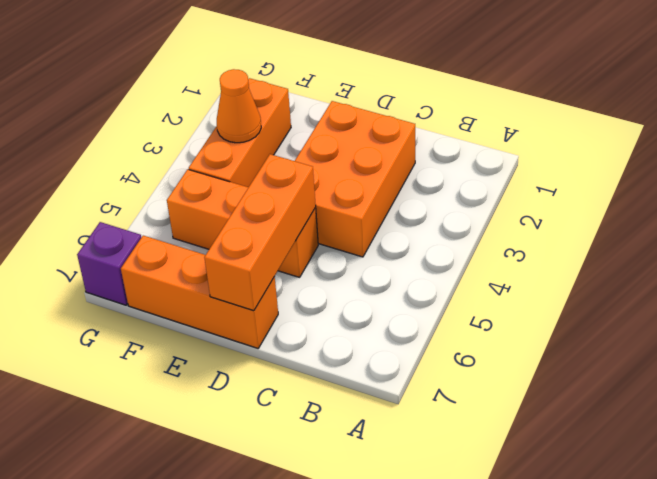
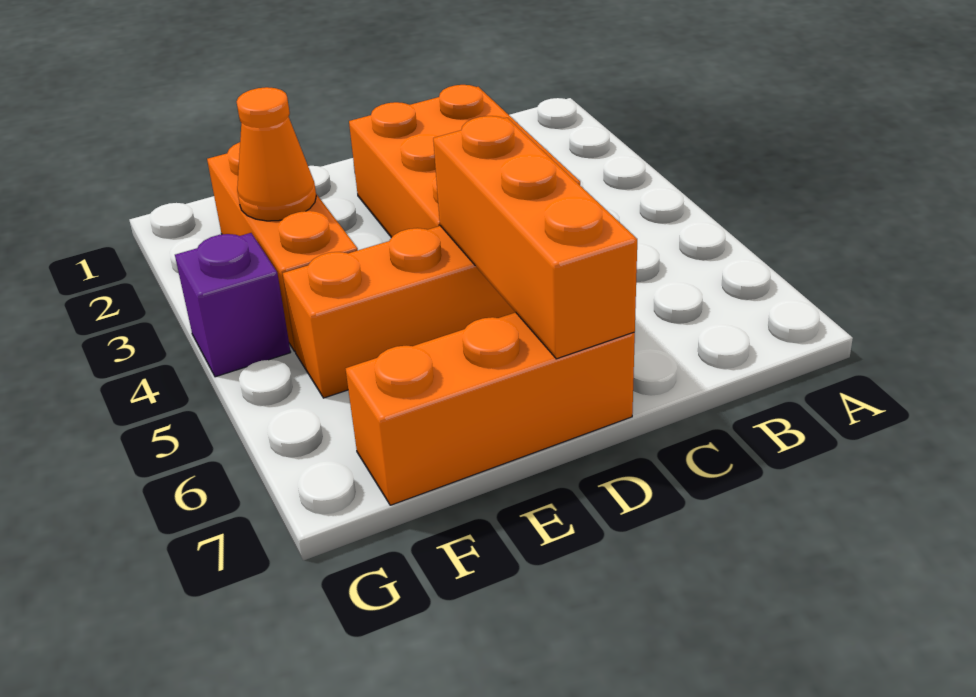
purple brick G7 level 1 -> purple brick G4 level 1

